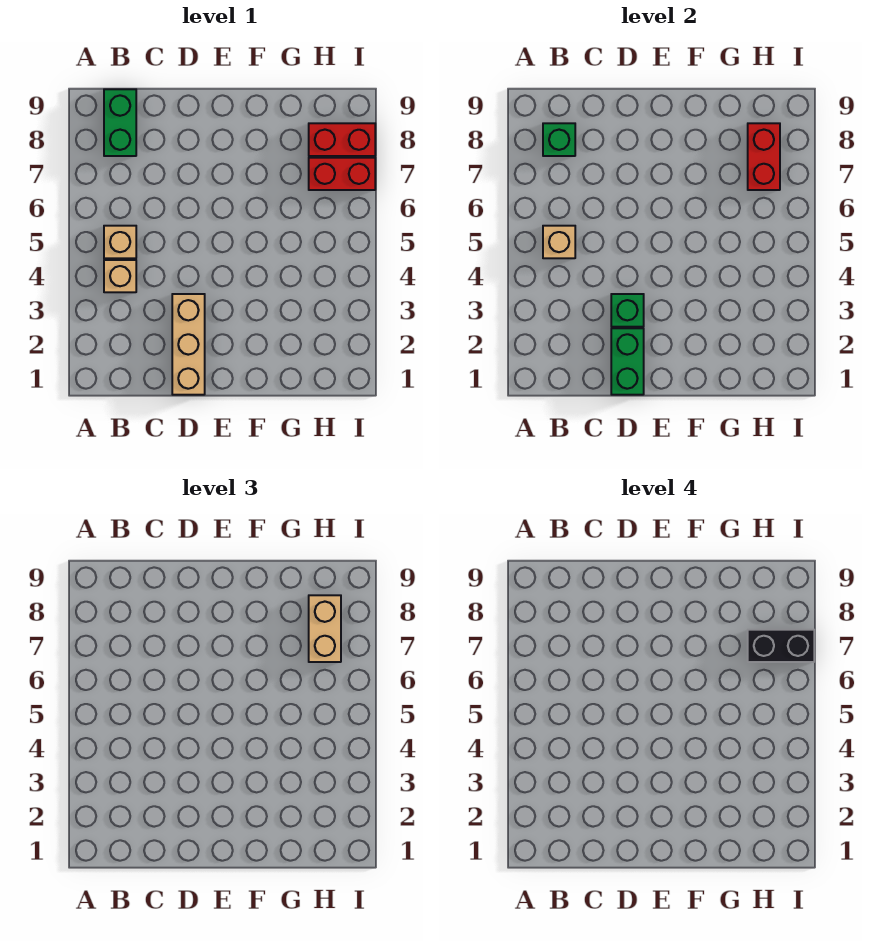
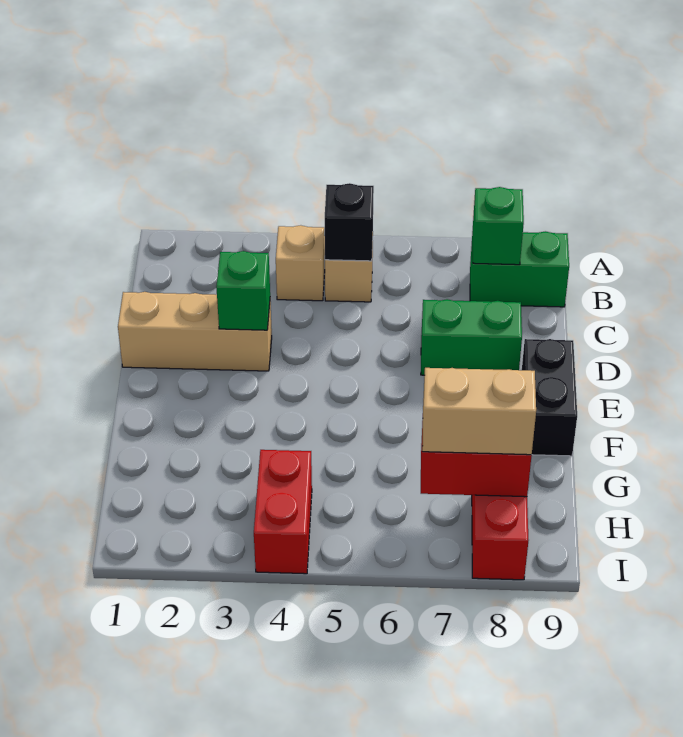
tan brick B5 level 2 -> black brick B5 level 2
green brick D1:D2 level 2 -> green brick D7:D8 level 1
red brick H7:I7 level 1 -> red brick H4:I4 level 1
black brick H7:I7 level 4 -> black brick E9:F9 level 1

